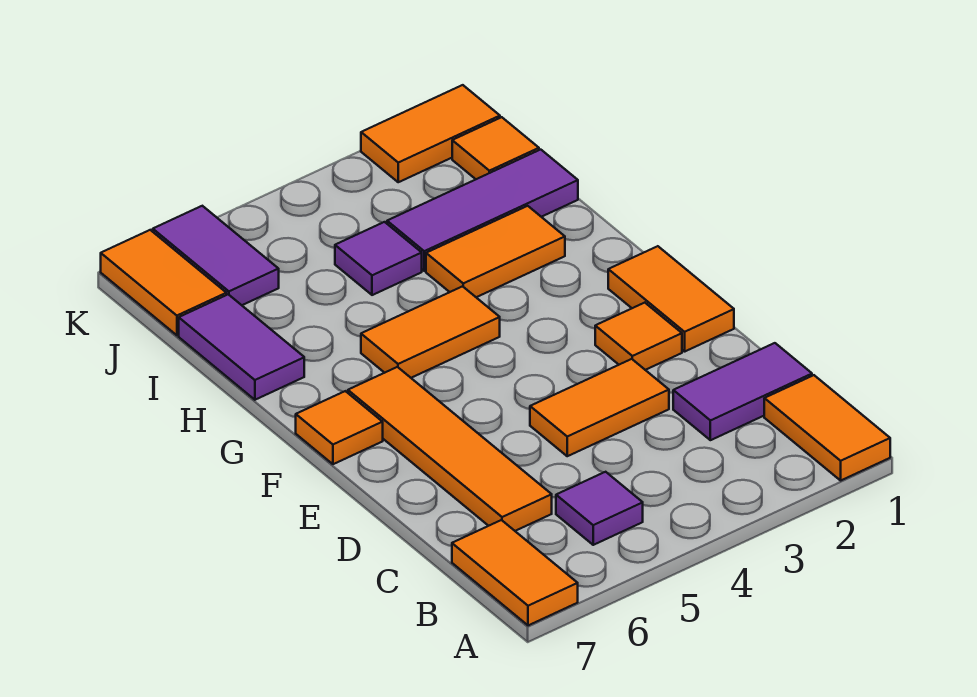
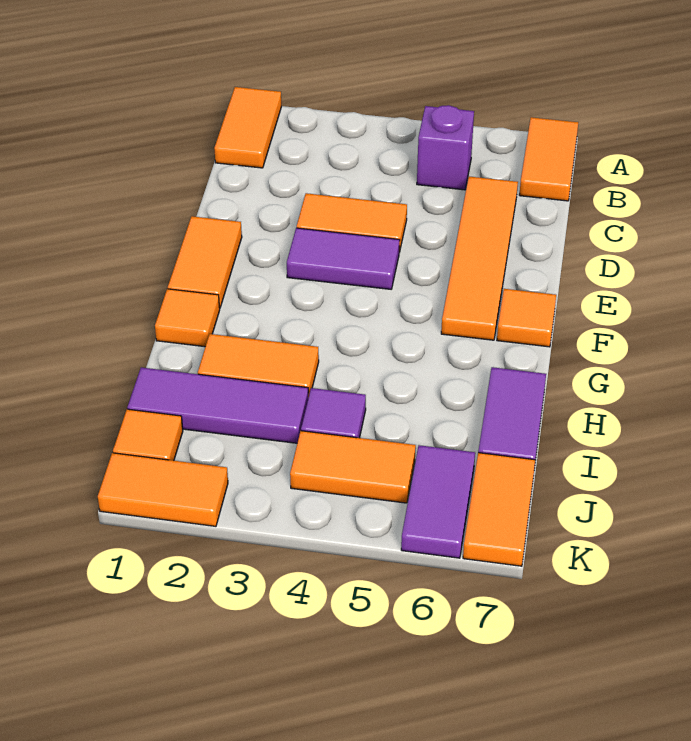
purple tile B5 level 1 -> purple brick B5 level 1
purple tile C1:C2 level 1 -> purple tile E3:E4 level 1
orange tile E2 level 1 -> orange tile G1 level 1
orange tile G4:G5 level 1 -> orange tile J4:J5 level 1

